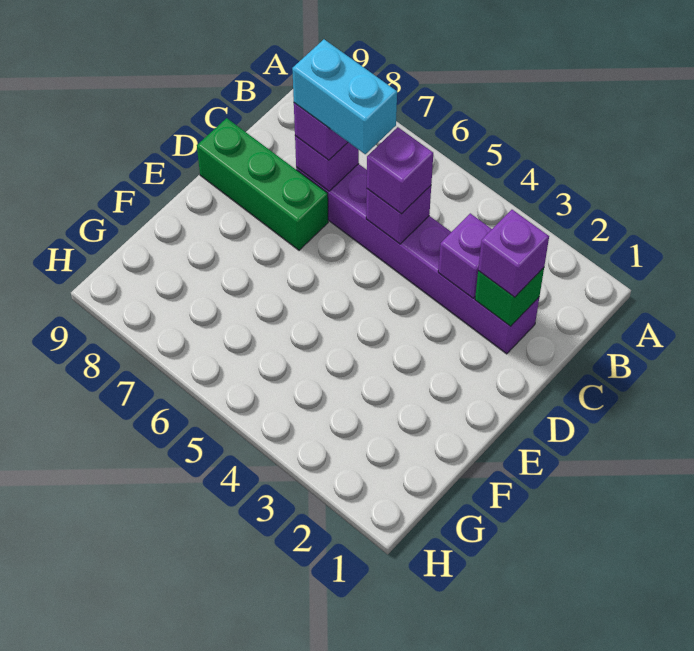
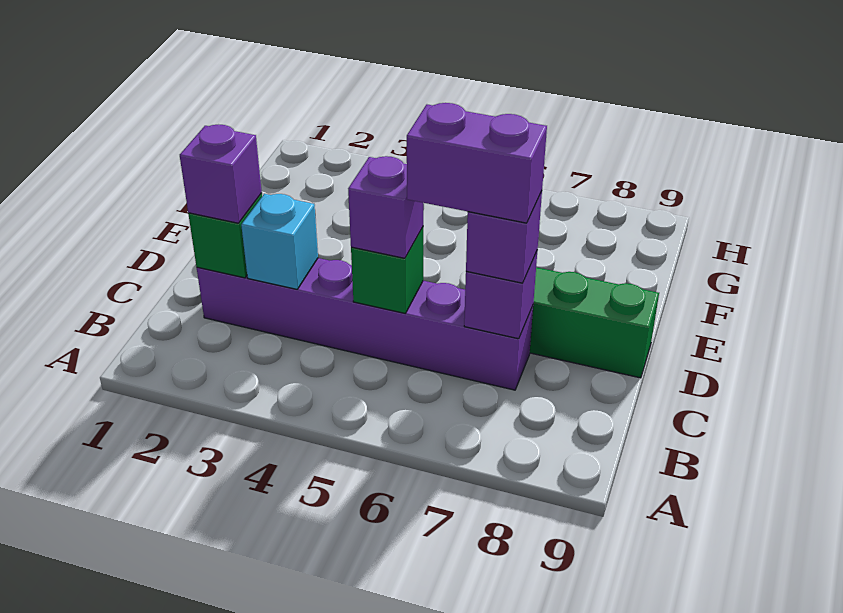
purple brick C3 level 2 -> cyan brick C3 level 2
purple brick C5 level 2 -> green brick C5 level 2
cyan brick C6:C7 level 4 -> purple brick C6:C7 level 4

